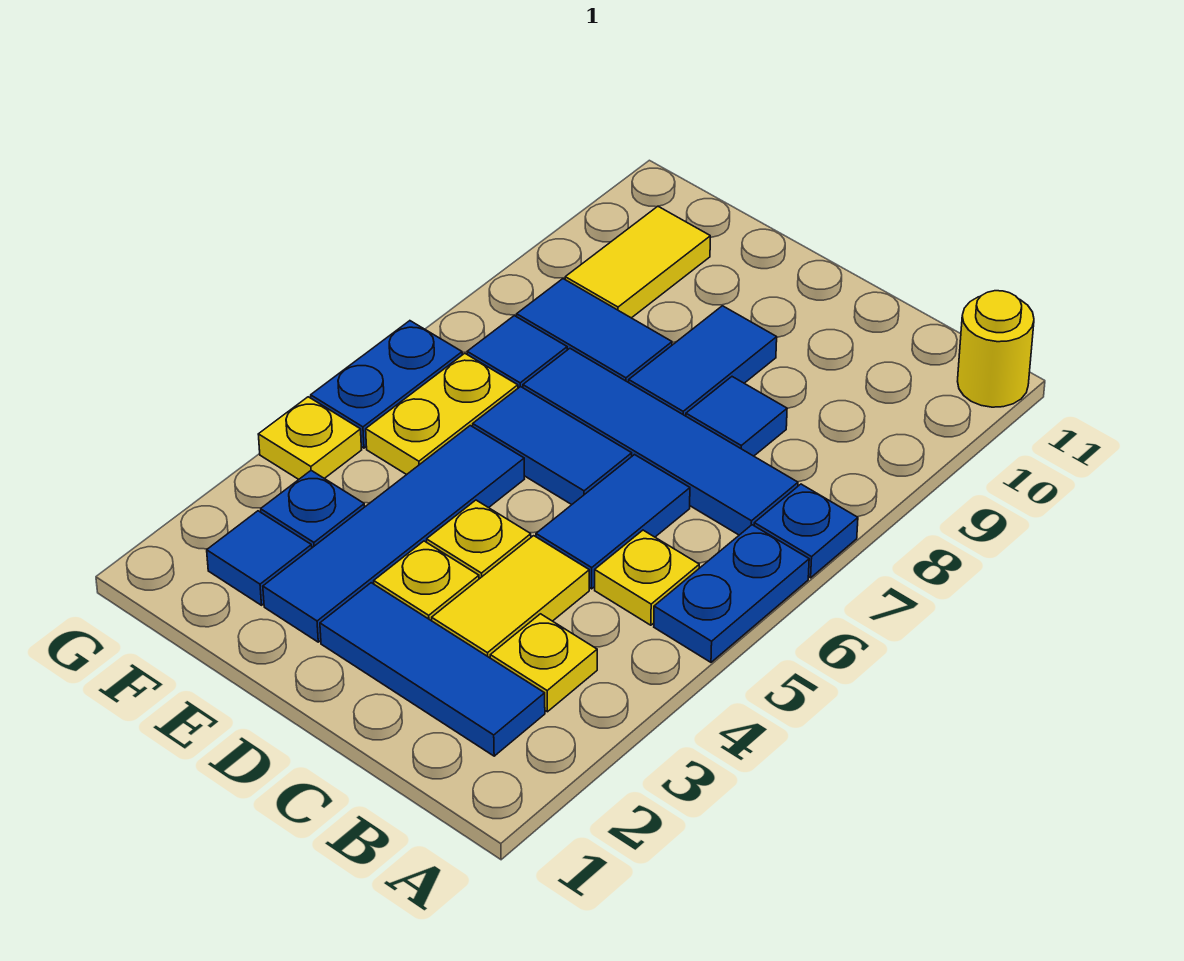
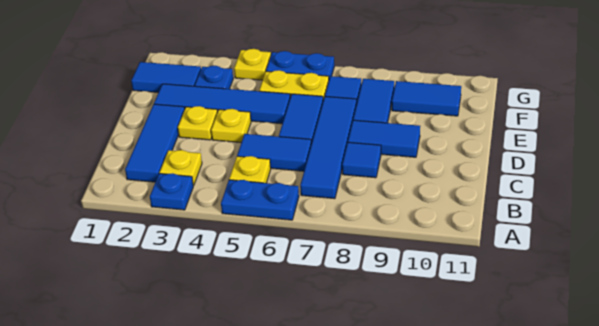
blue plate A7 level 1 -> blue plate A3 level 1
yellow round brick A11 level 1 -> none
yellow tile C3:C4 level 1 -> none
blue tile F2 level 1 -> blue tile F1:F2 level 1
yellow tile F9:F10 level 1 -> blue tile F9:F10 level 1

